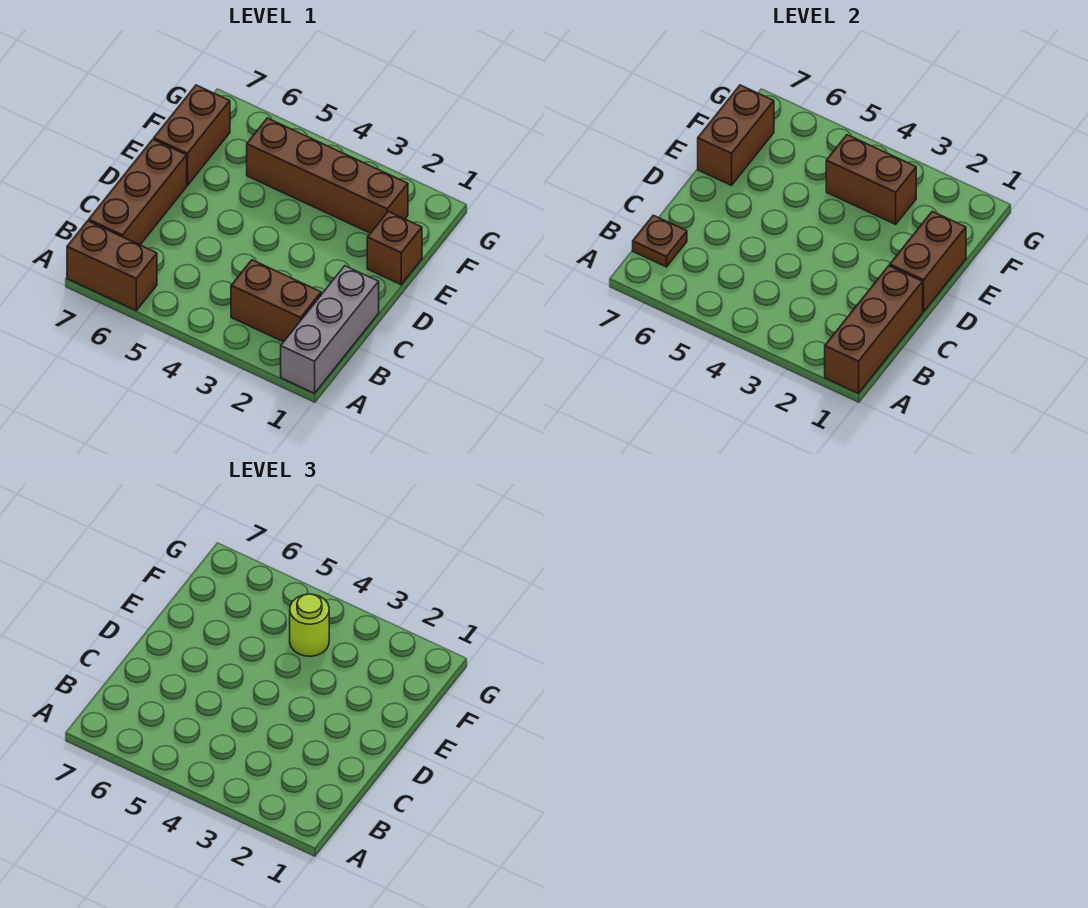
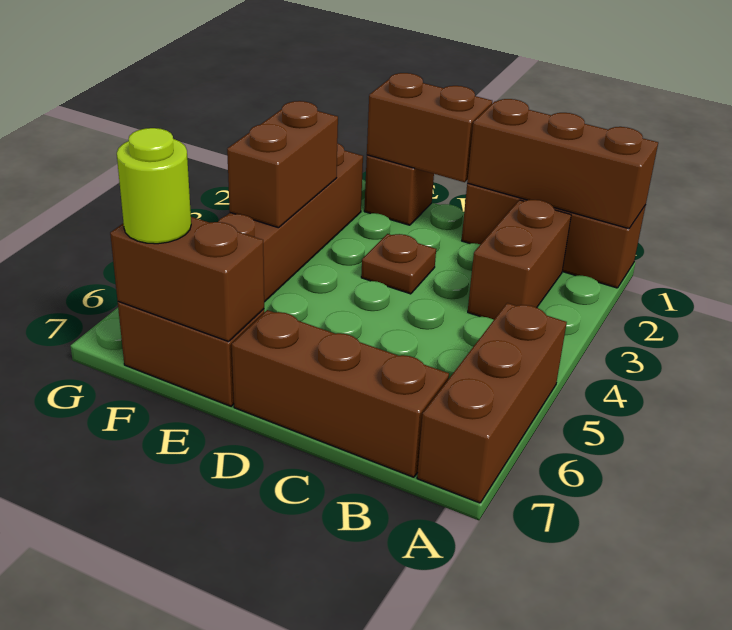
grey brick A1:C1 level 1 -> brown brick A1:C1 level 1
brown brick A6:A7 level 1 -> brown brick A5:A7 level 1
brown plate B7 level 2 -> brown plate D3 level 1
lime round brick F4 level 3 -> lime round brick F7 level 3

